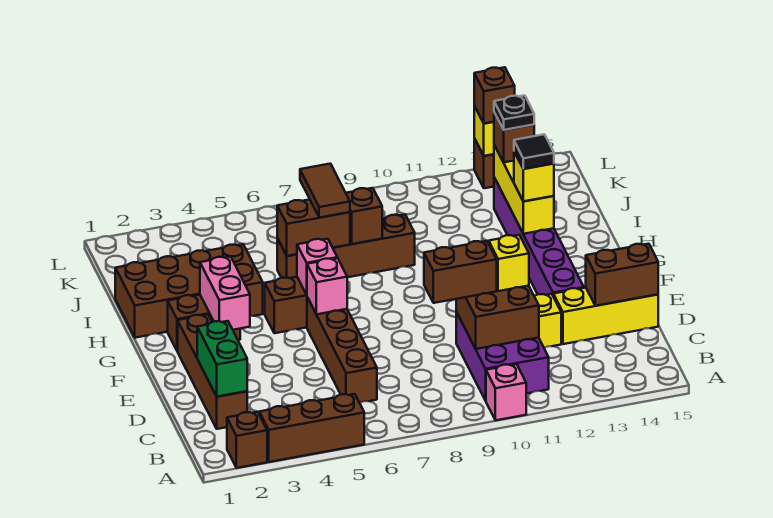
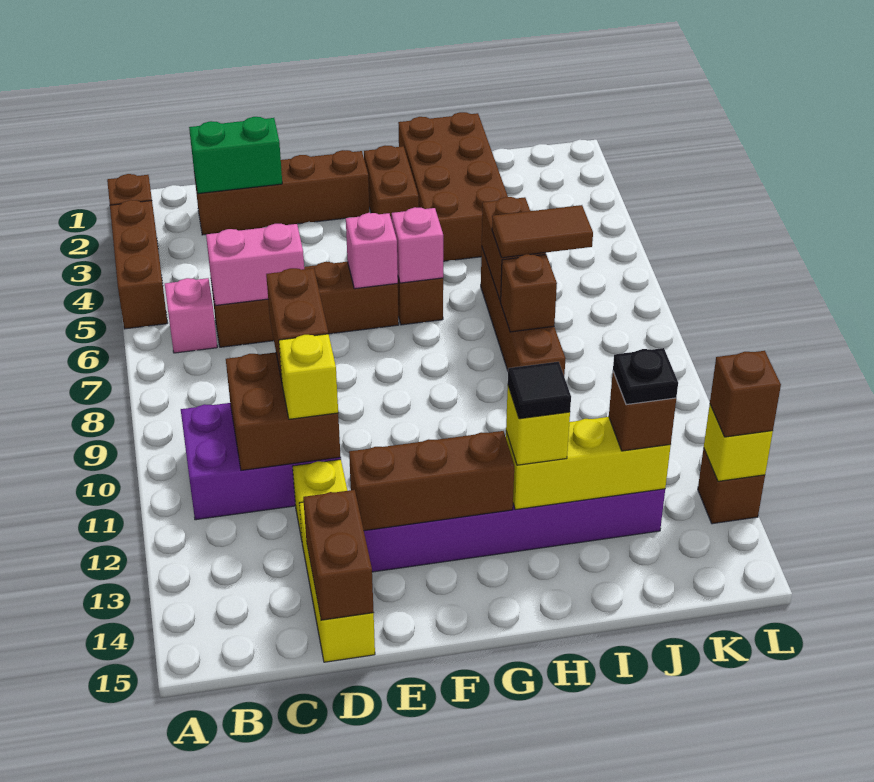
pink brick A10 level 1 -> pink brick B6 level 1
none -> brown brick E13:G13 level 2
pink brick F3:G3 level 2 -> pink brick C6:D6 level 2

